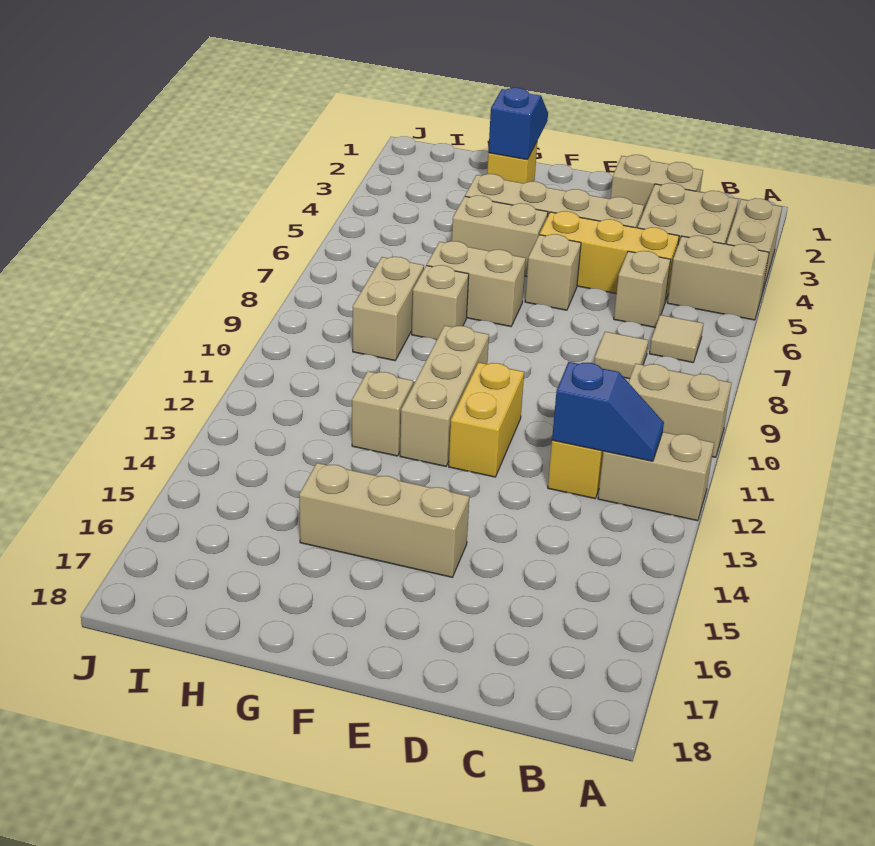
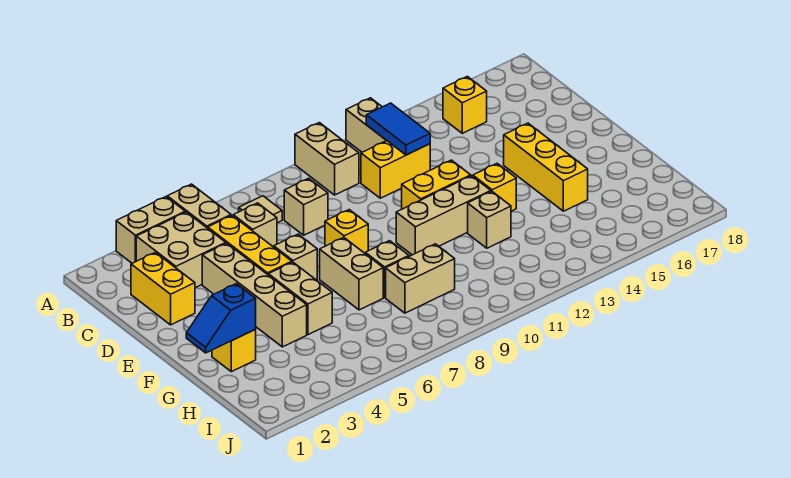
blue slope B12:C12 level 2 top C -> blue tile B12:C12 level 2
none -> yellow brick B15 level 1
tan brick C2:D2 level 1 -> yellow brick C2:D2 level 1
tan tile C8 level 1 -> tan brick C8 level 1
none -> yellow brick E8 level 1
tan brick E15:G15 level 1 -> yellow brick E15:G15 level 1
none -> yellow brick F13 level 1

